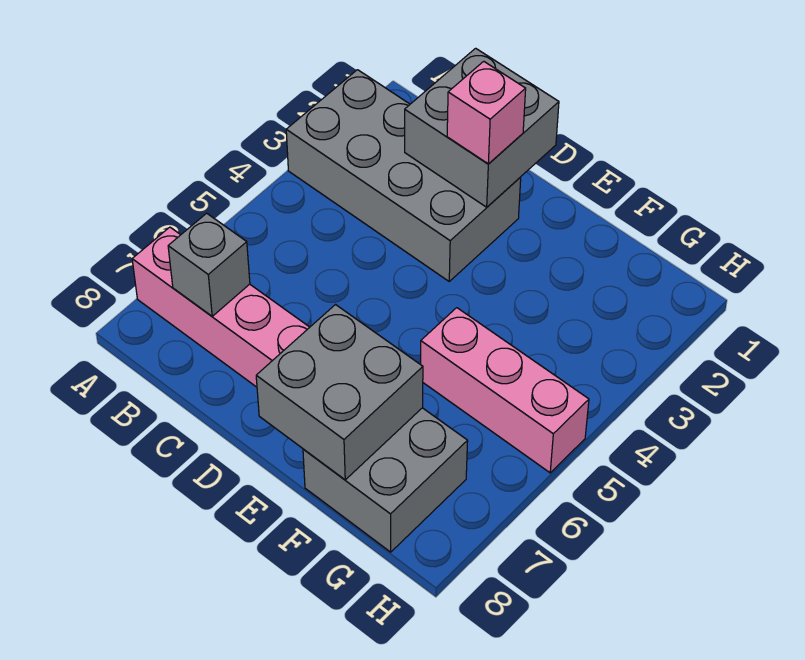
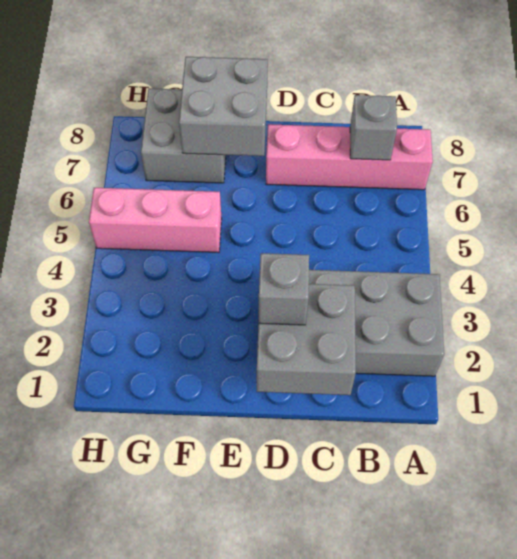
pink brick D2 level 3 -> grey brick D2 level 3

